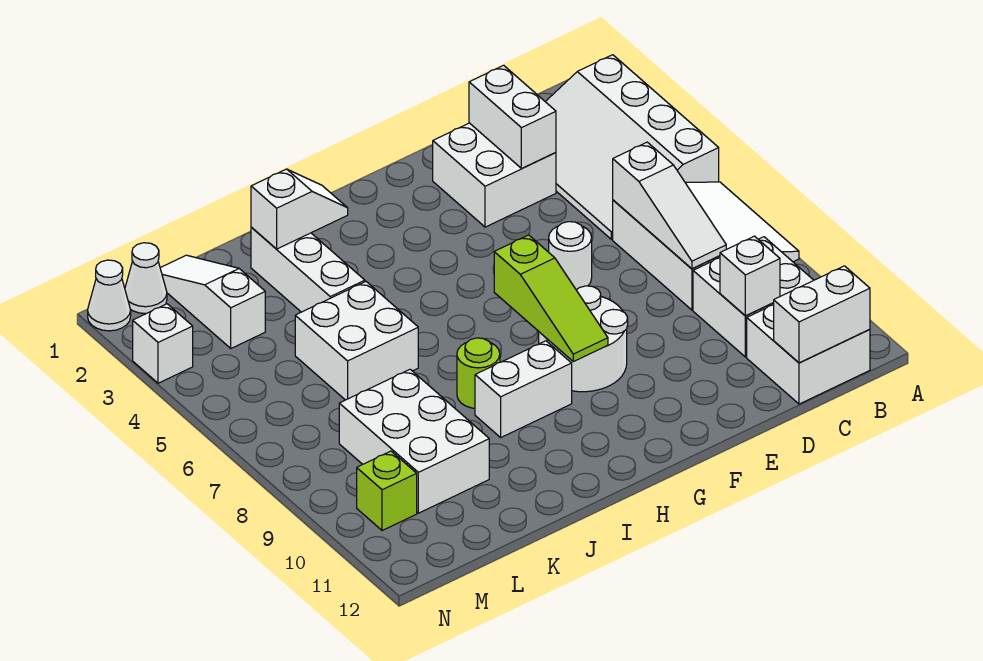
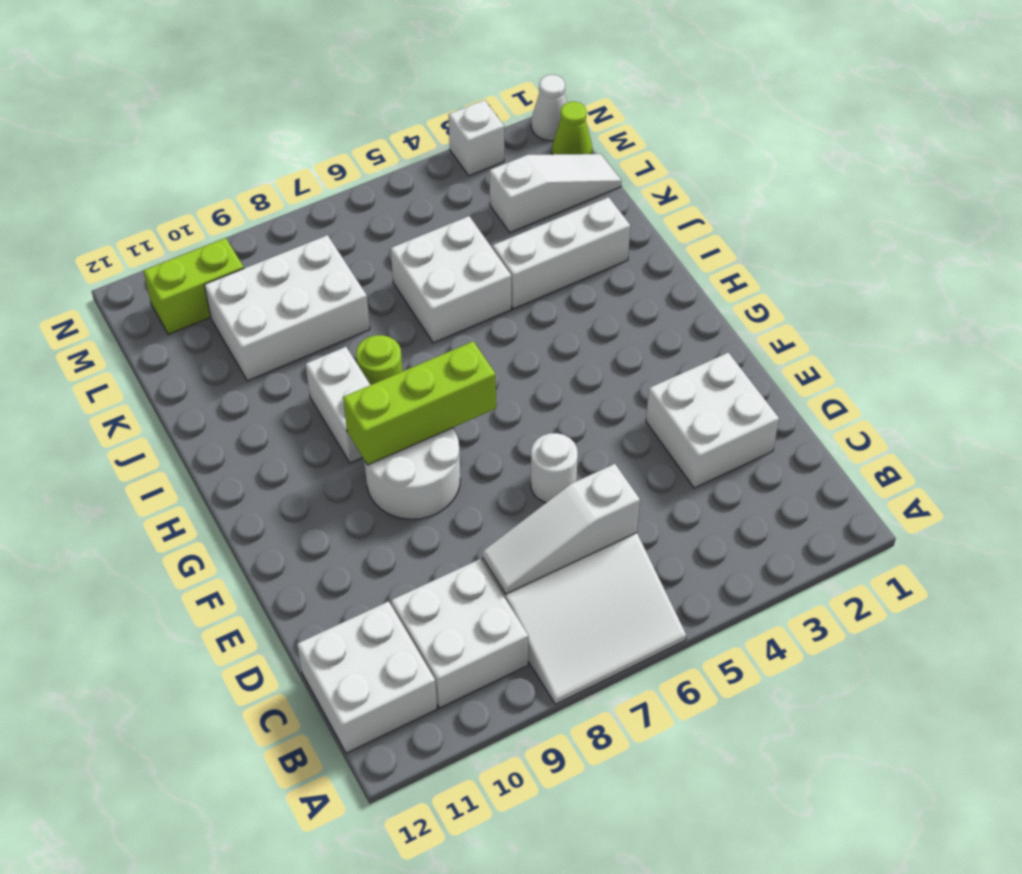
white slope A2:C5 level 1 top A -> none
white brick B12:C12 level 2 -> none
white brick C10 level 2 -> none
white brick D2:D3 level 2 -> none
lime slope G7:G9 level 2 top 7 -> lime brick G7:G9 level 2
white slope I2:J2 level 2 top J -> none
white cone M1 level 1 -> lime cone M1 level 1
lime brick M10 level 1 -> lime brick M10:M11 level 1

